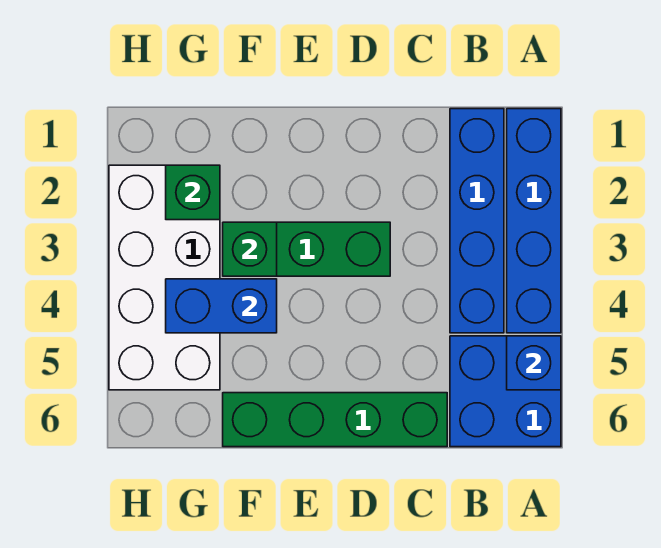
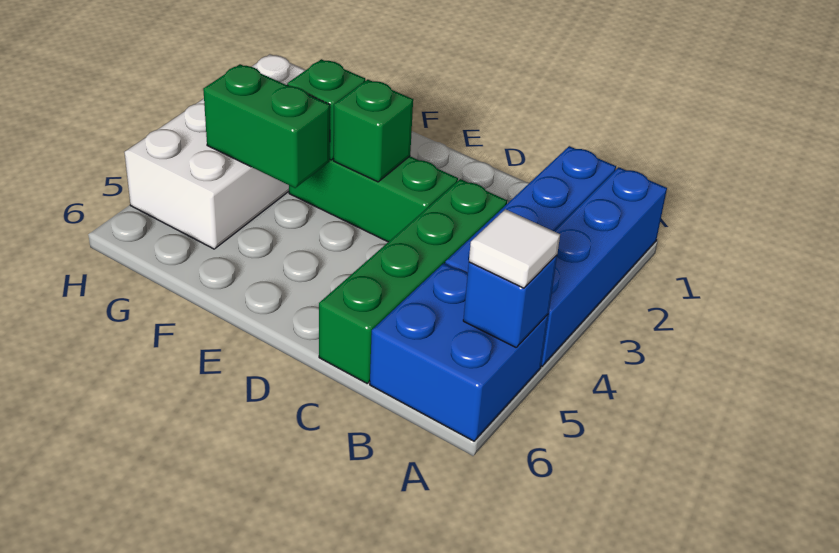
none -> white tile A5 level 3
green brick C6:F6 level 1 -> green brick C3:C6 level 1
blue brick F4:G4 level 2 -> green brick F4:G4 level 2
green brick G2 level 2 -> green brick E3 level 2

